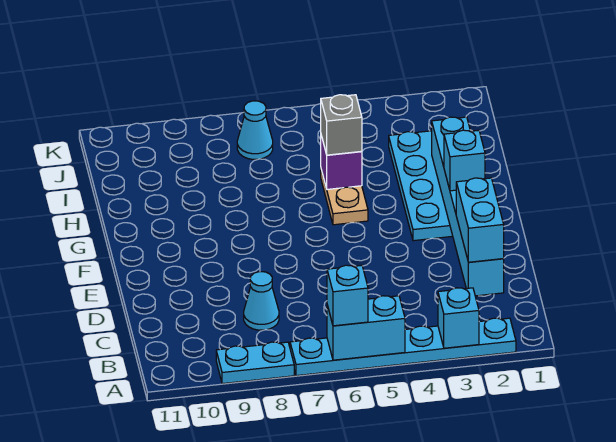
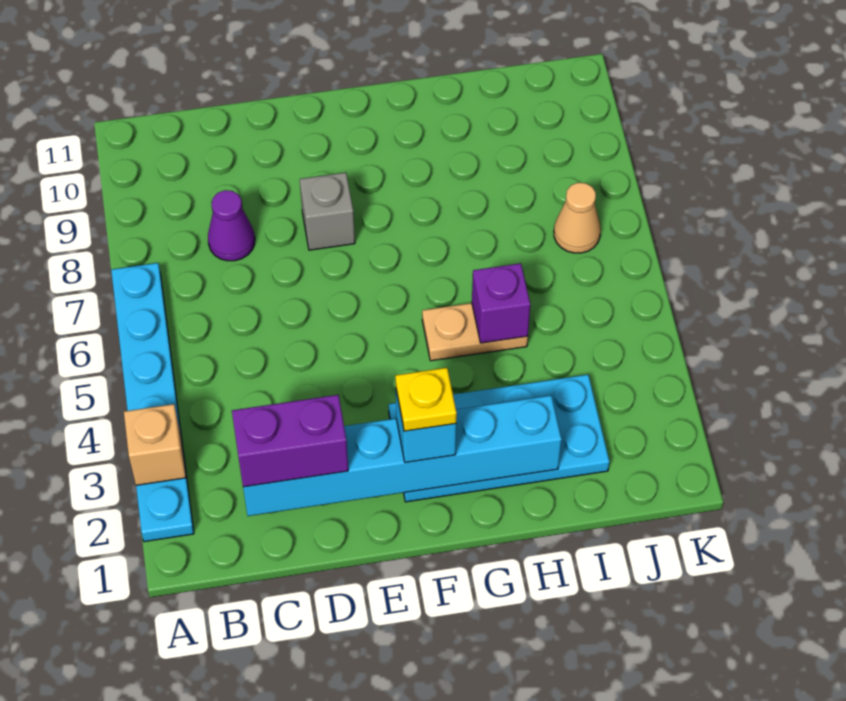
cyan brick A3 level 2 -> tan brick A3 level 2
cyan brick A5:A6 level 2 -> none
cyan brick A6 level 3 -> none
cyan plate A8:A9 level 1 -> none
cyan brick C2:D2 level 3 -> purple brick C2:D2 level 3
cyan cone C8 level 1 -> purple cone C8 level 1
none -> yellow plate F2 level 4
grey brick H5 level 3 -> grey brick E8 level 1
cyan cone J7 level 1 -> tan cone J7 level 1

